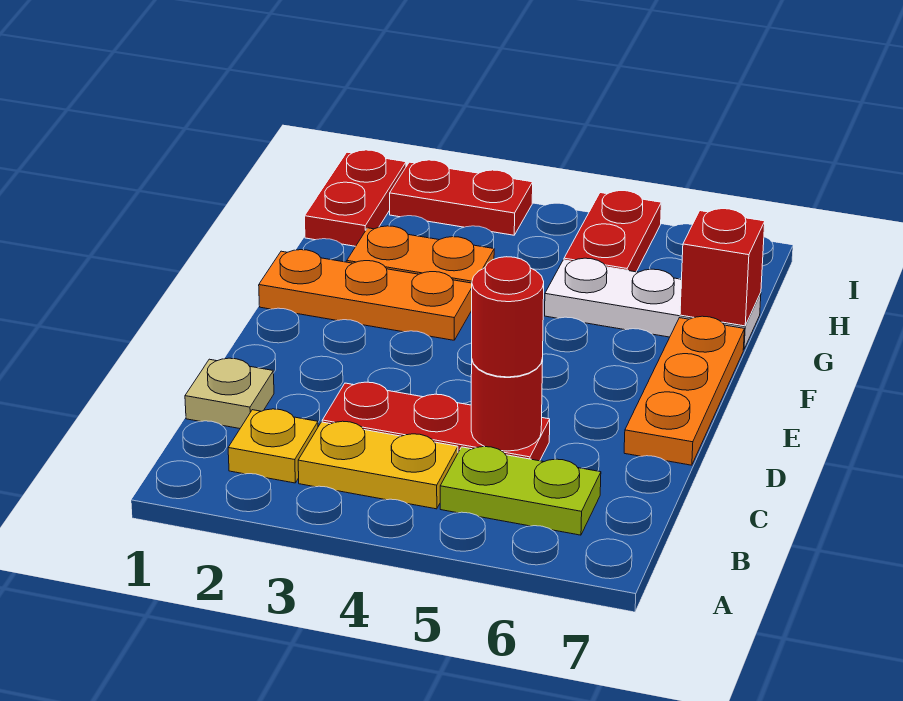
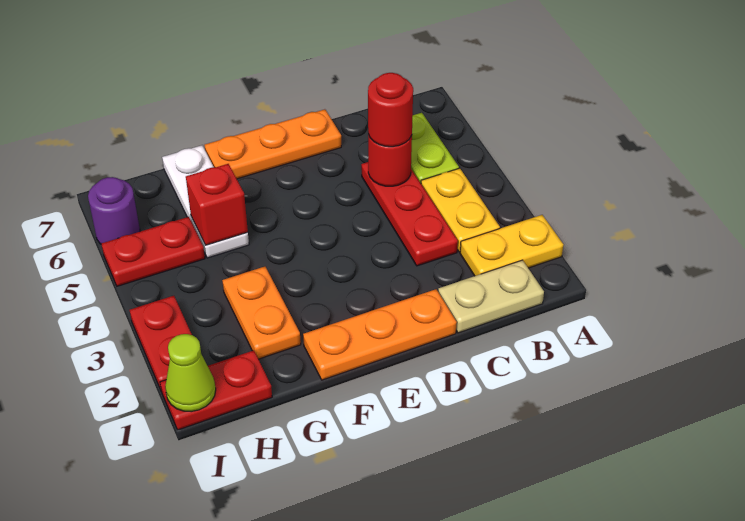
yellow plate B2 level 1 -> yellow plate A2:B2 level 1
tan plate C1 level 1 -> tan plate B1:C1 level 1
orange plate F1:F3 level 1 -> orange plate D1:F1 level 1
red brick G7 level 2 -> red brick G5 level 2
none -> lime cone I1 level 2
none -> purple round brick I6 level 1

